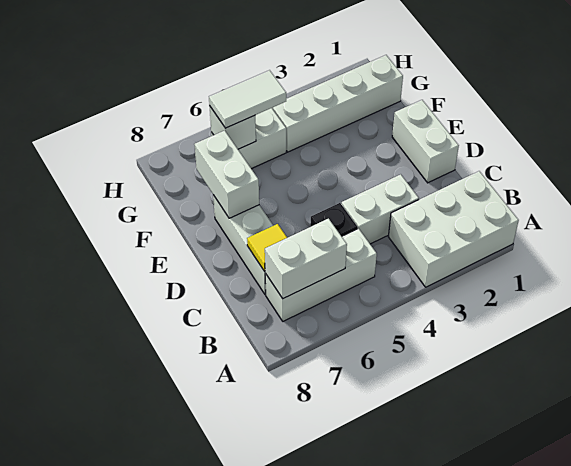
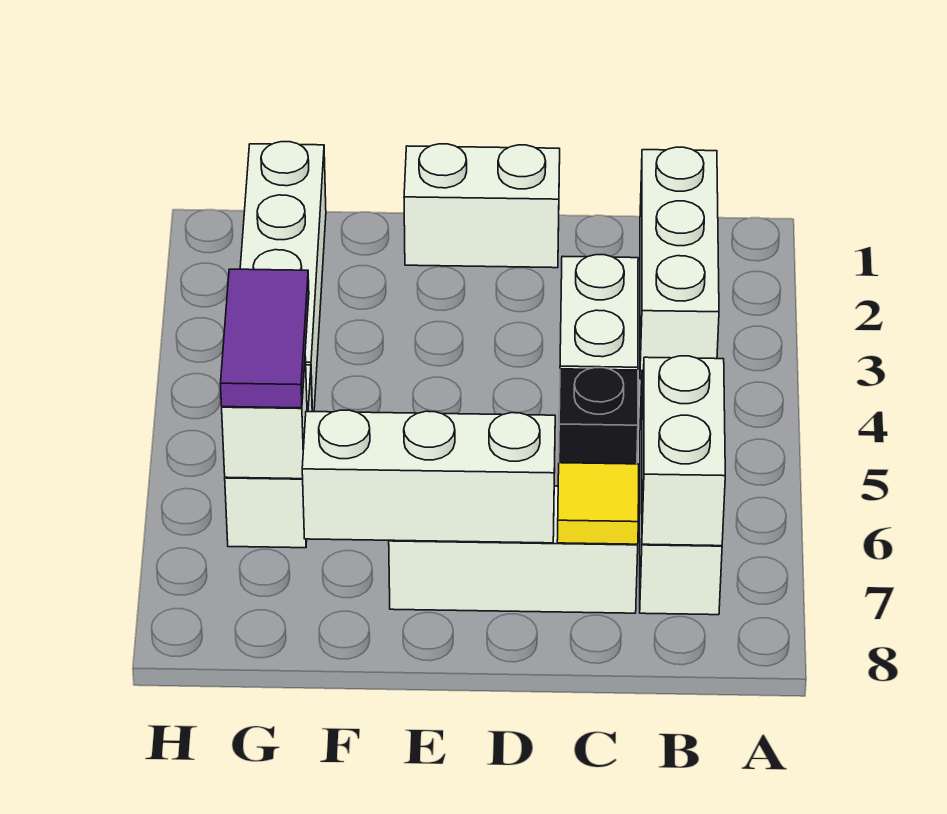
white brick A1:B3 level 1 -> white brick B1:B3 level 1
white brick E7:F7 level 2 -> white brick D7:F7 level 2
white tile G5:G6 level 3 -> purple tile G5:G6 level 3

